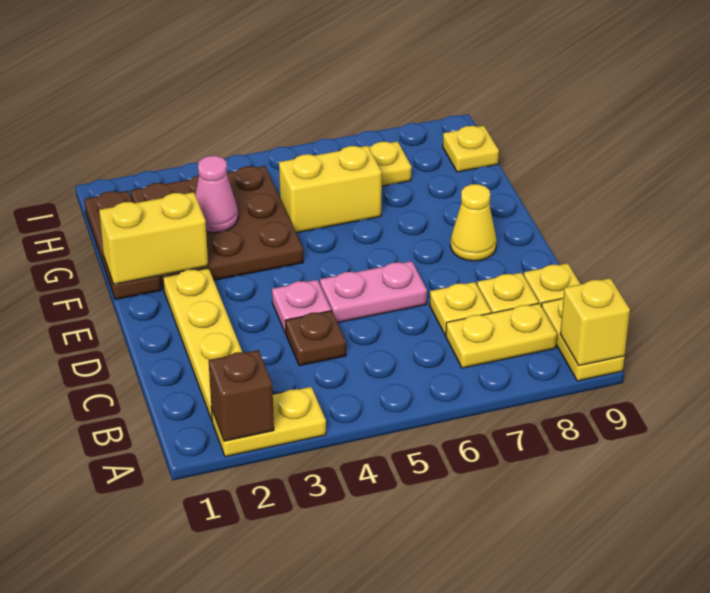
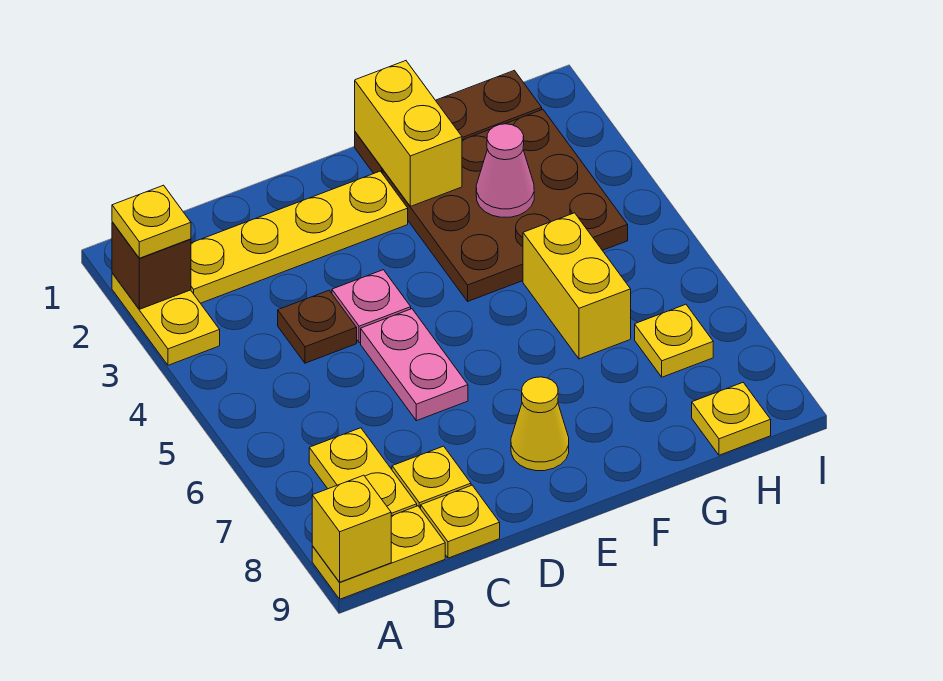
yellow plate C7 level 1 -> yellow plate A2 level 3

